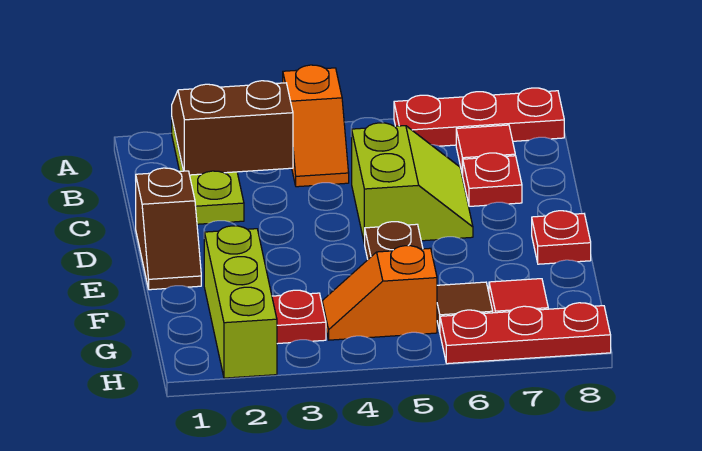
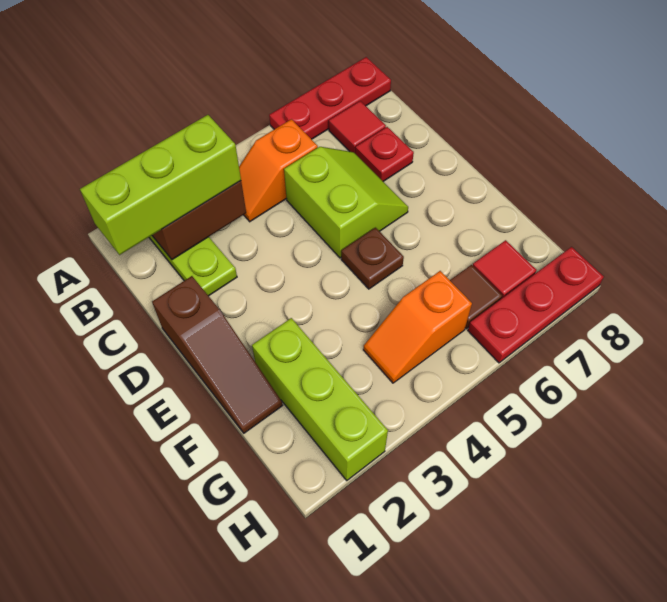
orange slope A4:B4 level 1 top A -> orange slope B4:B5 level 1 top 5
none -> lime brick B1:B3 level 3
brown slope D1:E1 level 1 top D -> brown slope D1:F1 level 1 top D
red plate E8 level 1 -> none
red plate G3 level 1 -> none

